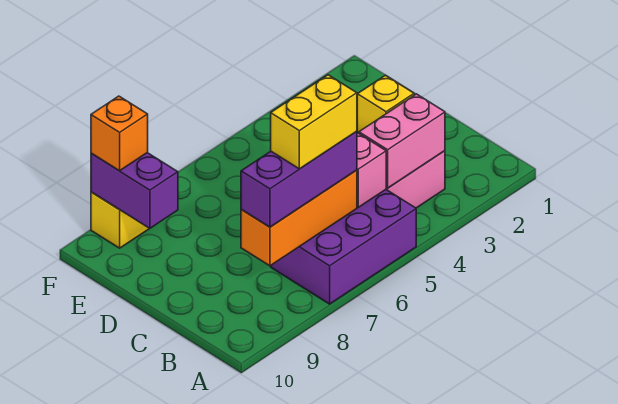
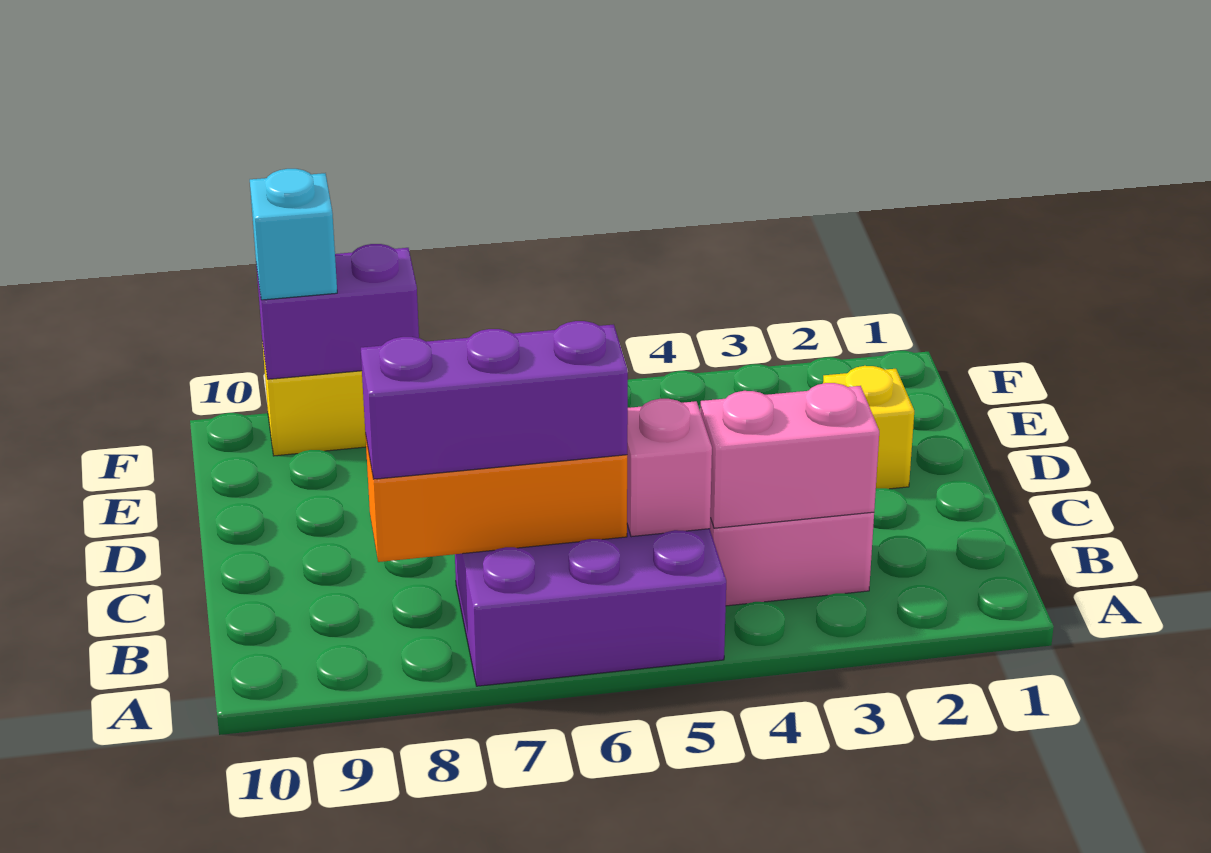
yellow brick B6:B7 level 4 -> none
purple brick E9:F9 level 2 -> purple brick F8:F9 level 2
orange brick F9 level 3 -> cyan brick F9 level 3

